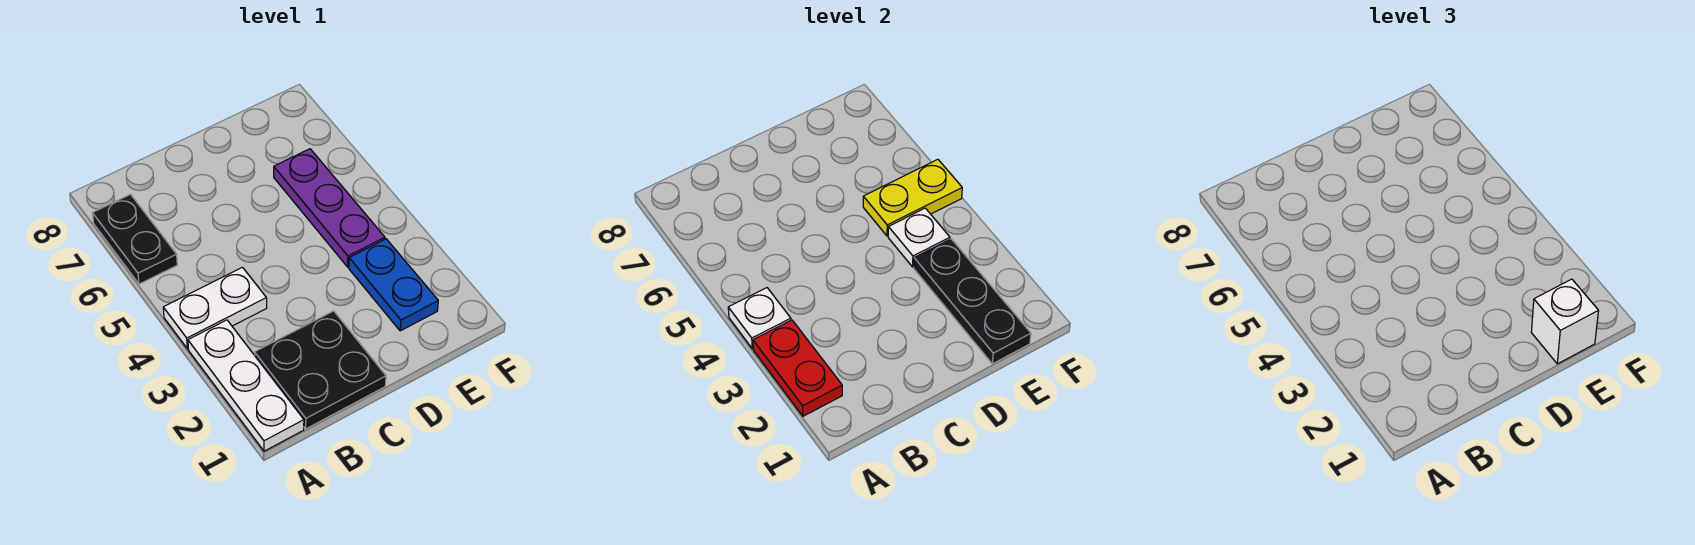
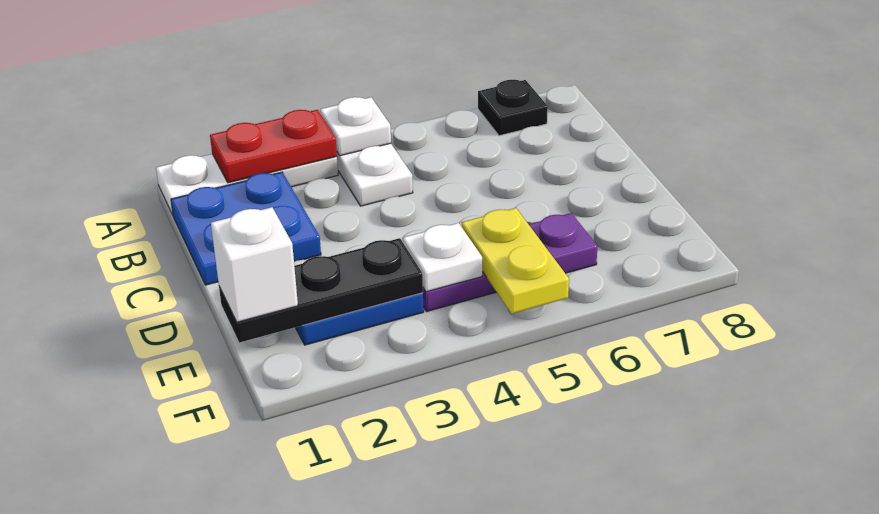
black plate A6:A7 level 1 -> black plate A7 level 1
black plate B1:C2 level 1 -> blue plate B1:C2 level 1

